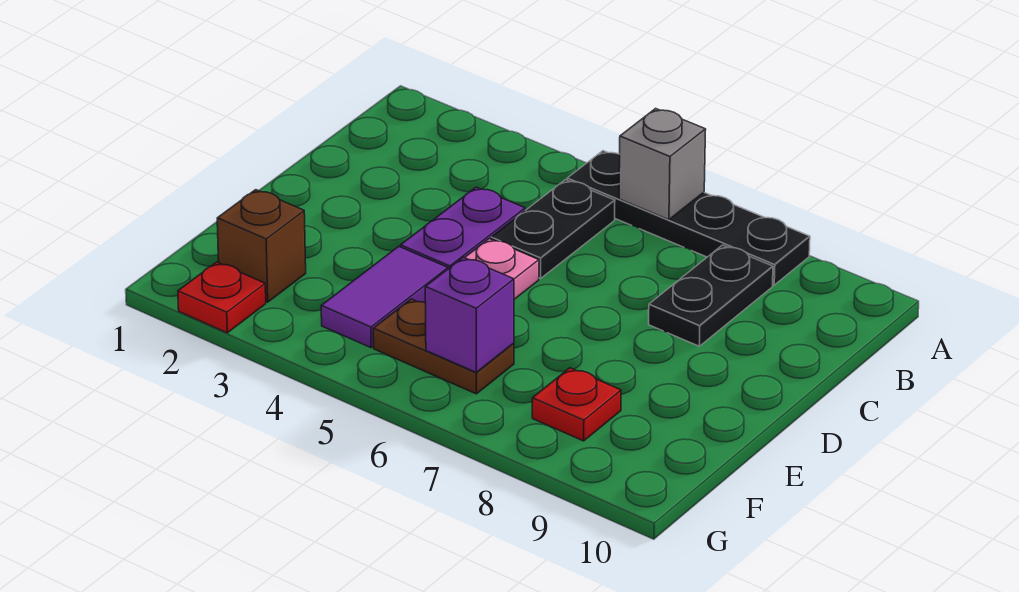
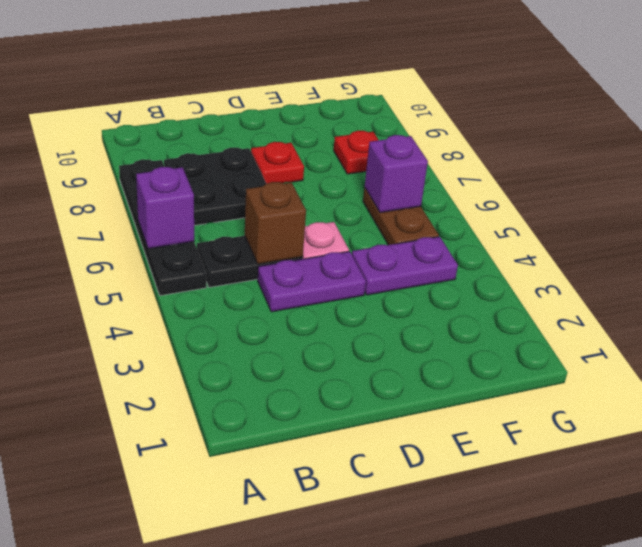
grey brick A6 level 2 -> purple brick A6 level 2
black plate B8:C8 level 1 -> black plate B7:C8 level 1
purple tile E4:F4 level 1 -> purple plate E4:F4 level 1
brown brick F2 level 1 -> brown brick C5 level 2
red plate G2 level 1 -> red plate D8 level 1

